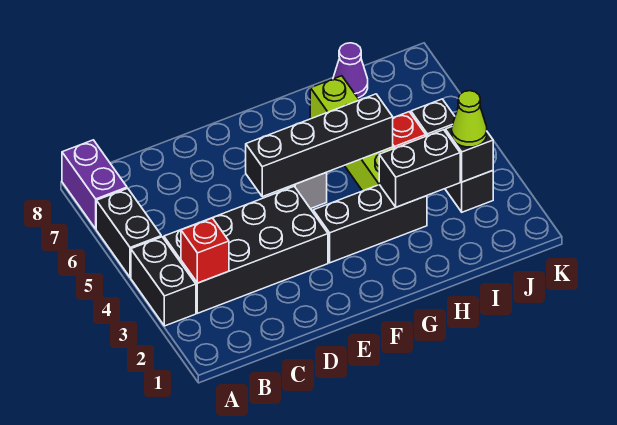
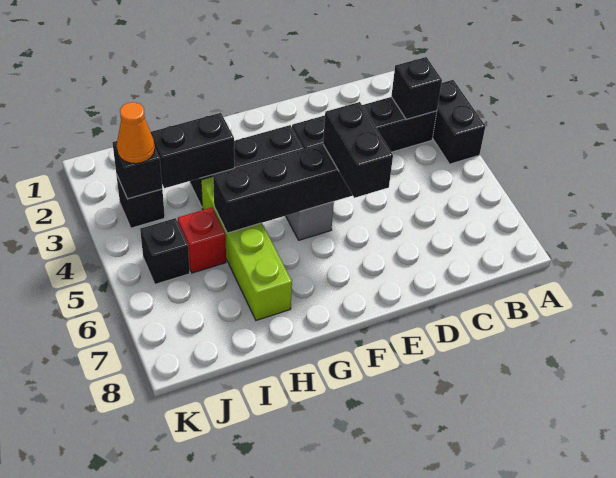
black brick A5:A6 level 1 -> black brick E5:E6 level 3
purple brick A7:A8 level 1 -> none
black brick B3:E4 level 1 -> black brick B3:E3 level 1
red brick B3 level 2 -> black brick B3 level 2
purple cone I8 level 1 -> none
lime cone J3 level 3 -> orange cone J3 level 3

